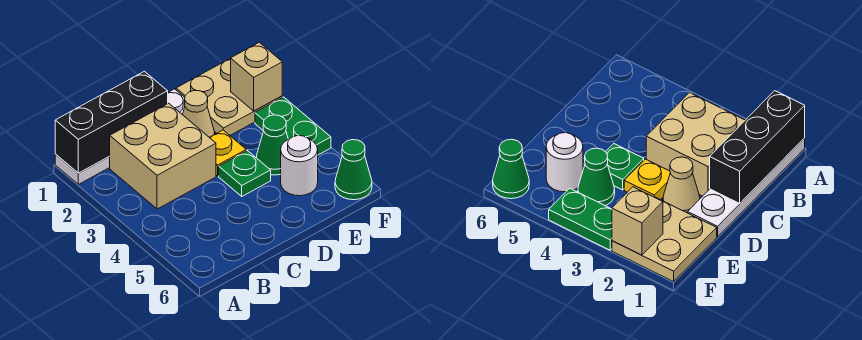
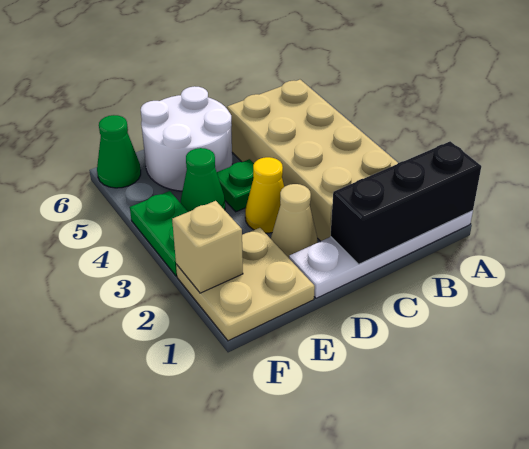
tan brick B2:C3 level 1 -> tan brick B2:C5 level 1
yellow plate D3 level 1 -> yellow cone D3 level 1
white round brick E5 level 1 -> white round brick D5:E6 level 1

